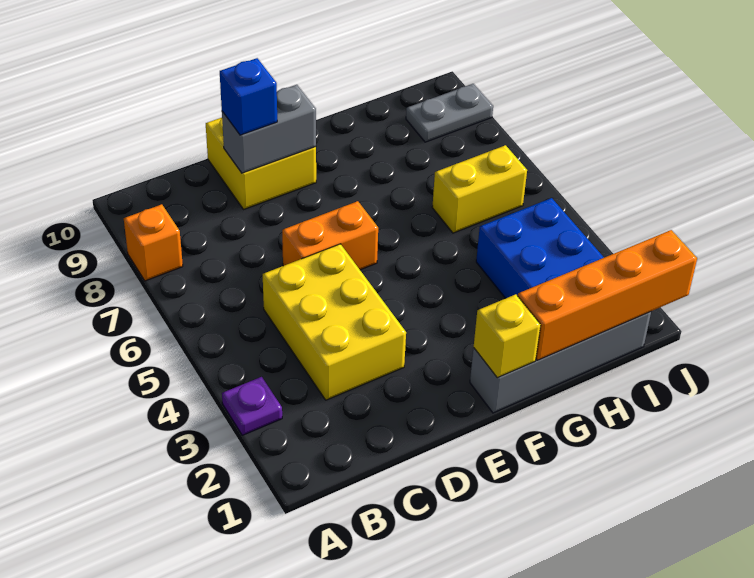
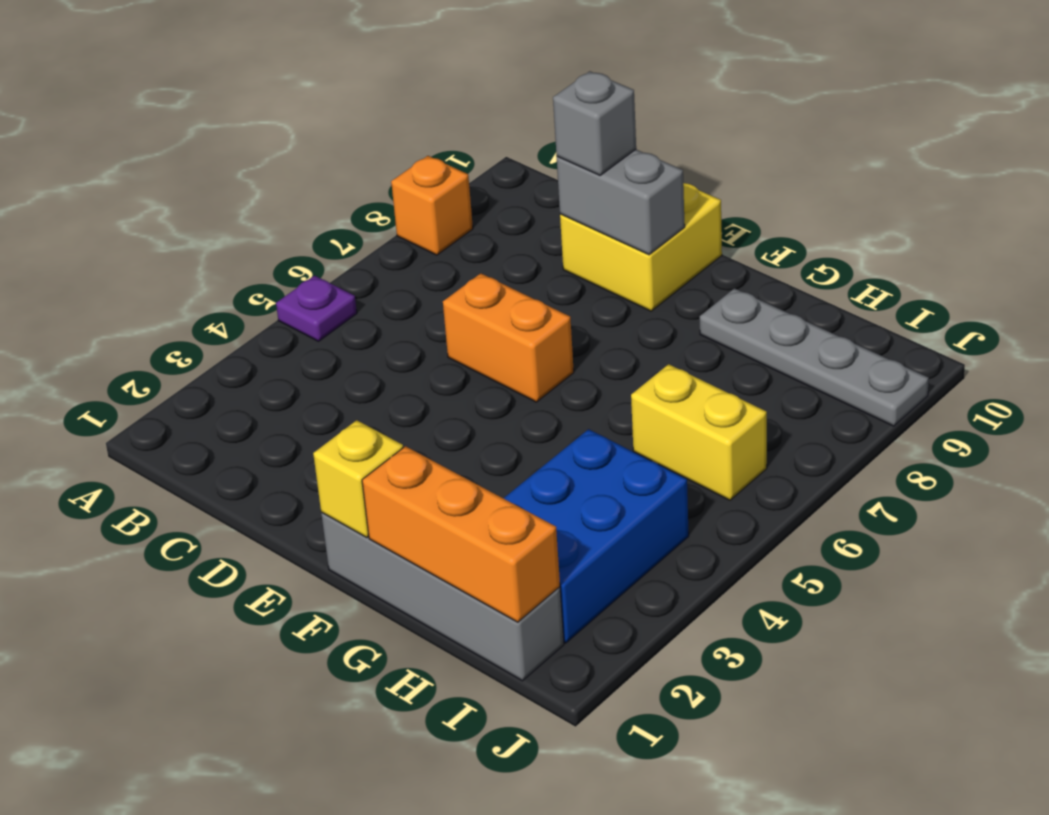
purple plate A3 level 1 -> purple plate A5 level 1
yellow brick C3:D5 level 1 -> none
blue brick D9 level 3 -> grey brick D9 level 3
orange brick G1:J1 level 2 -> orange brick G1:I1 level 2
grey plate I9:J9 level 1 -> grey plate G9:J9 level 1

